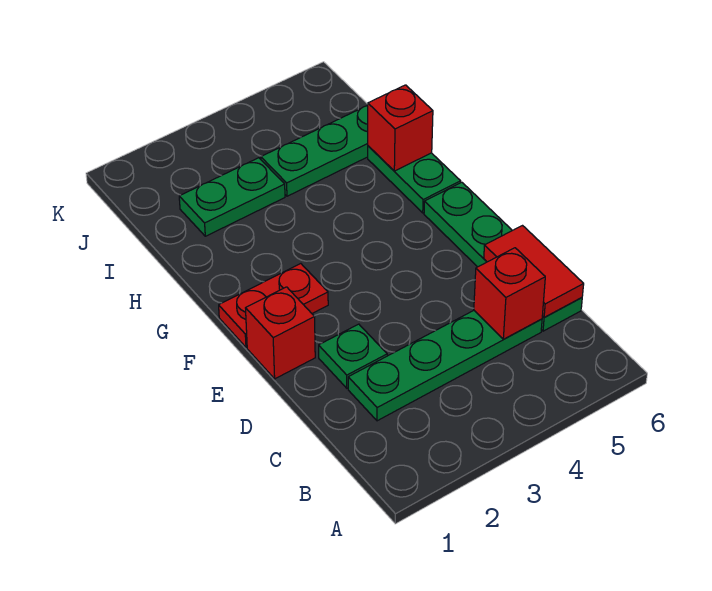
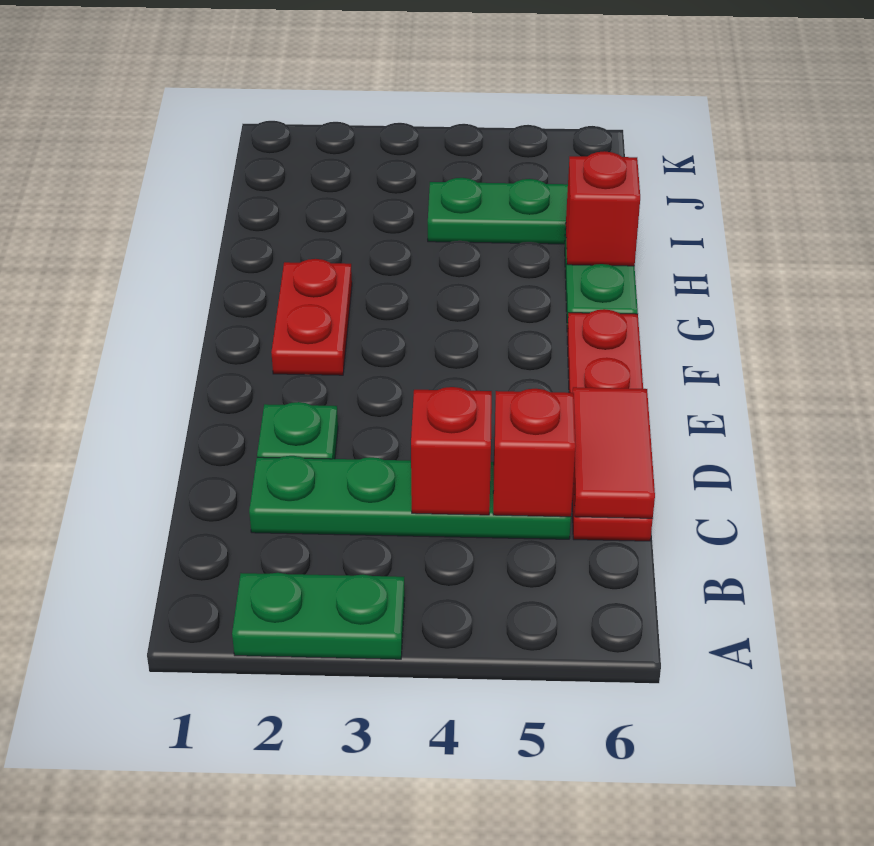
green plate C6:F6 level 1 -> red plate C6:F6 level 1
red brick E1 level 1 -> red brick C4 level 2
red plate F1:F2 level 1 -> red plate F2:G2 level 1
green plate I2:I3 level 1 -> green plate A2:A3 level 1

